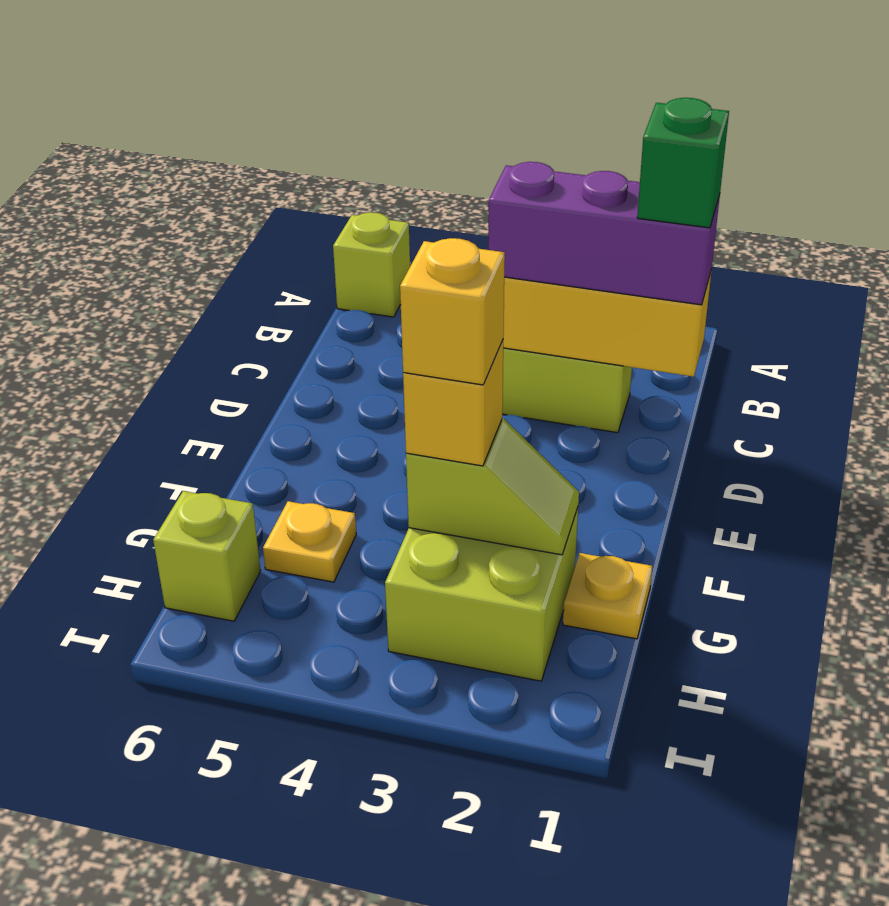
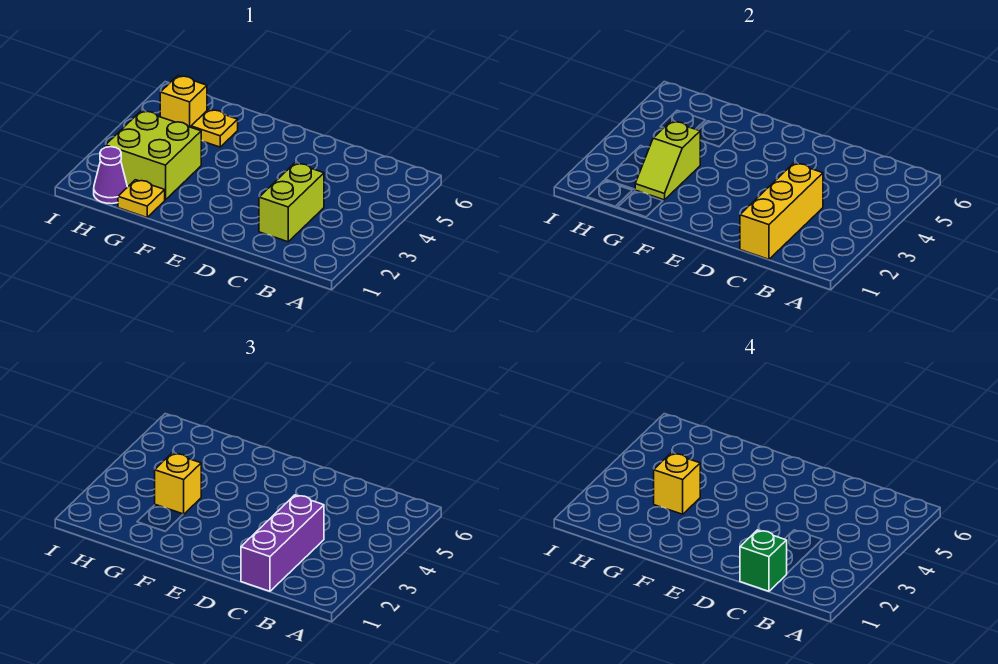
lime brick A6 level 1 -> none
none -> purple cone H1 level 1
none -> yellow brick H5 level 1
lime brick H6 level 1 -> none

